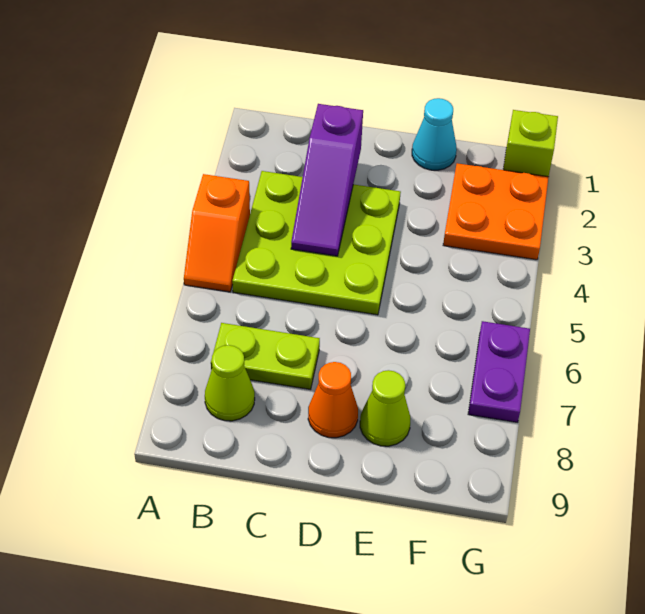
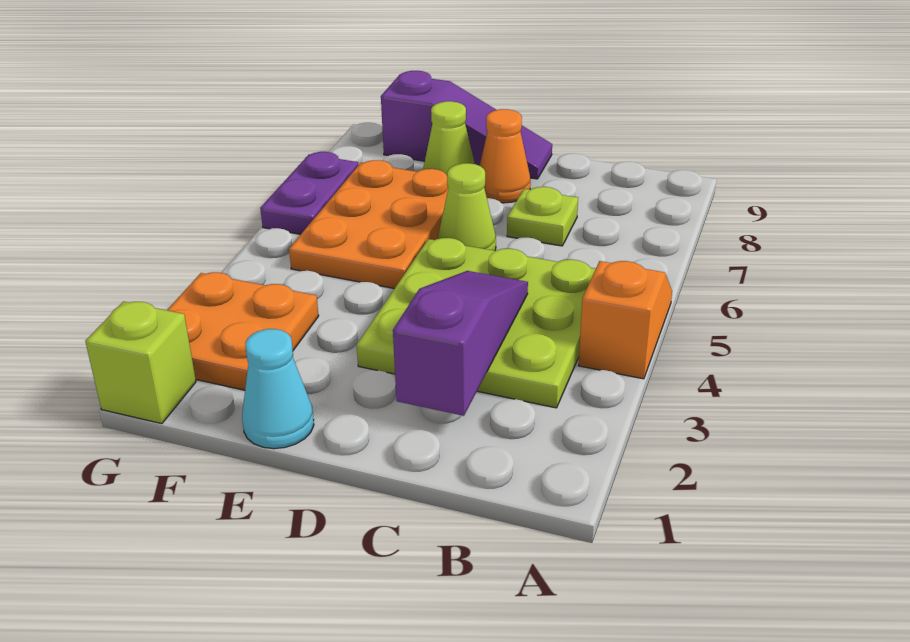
lime plate B7:C7 level 1 -> lime plate C7 level 1
lime cone B8 level 1 -> lime cone D6 level 1
none -> purple slope D9:F9 level 1 top F
none -> orange plate E5:F7 level 1

